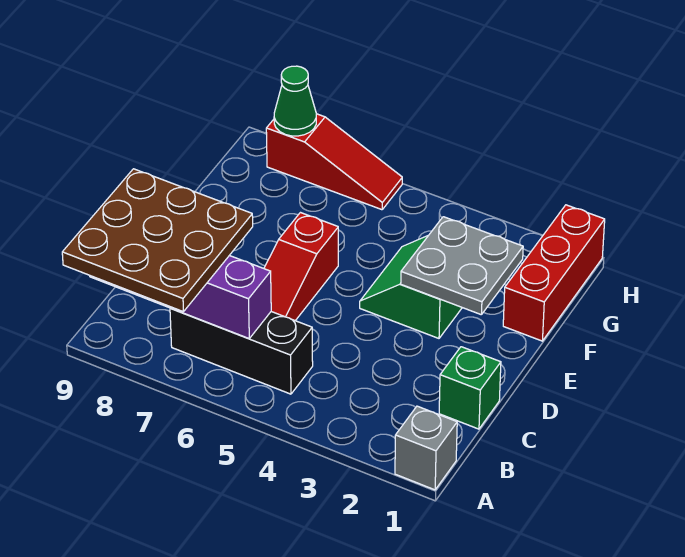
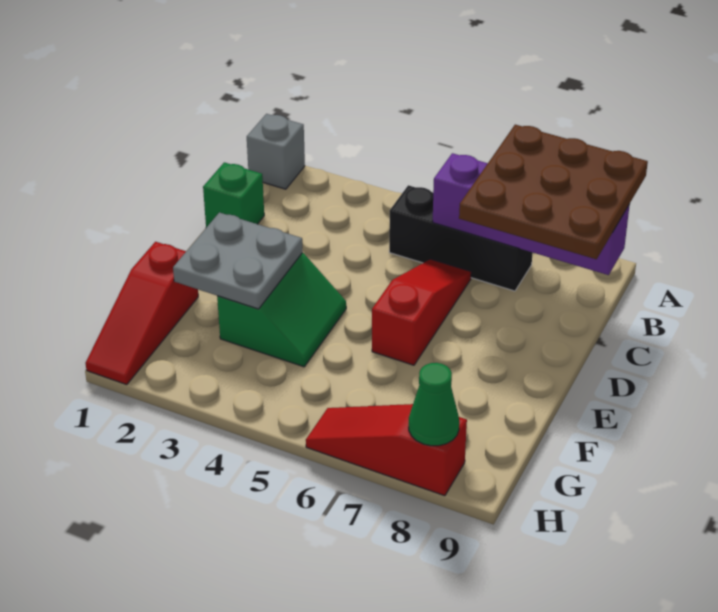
red brick F1:H1 level 1 -> red slope F1:H1 level 1 top F

